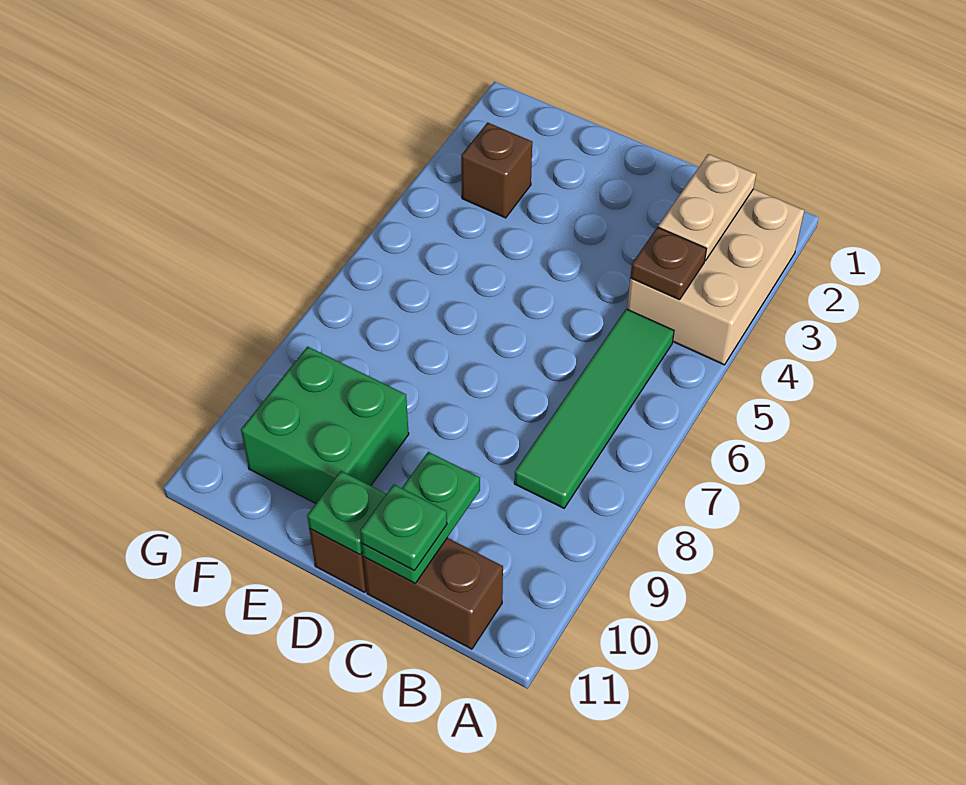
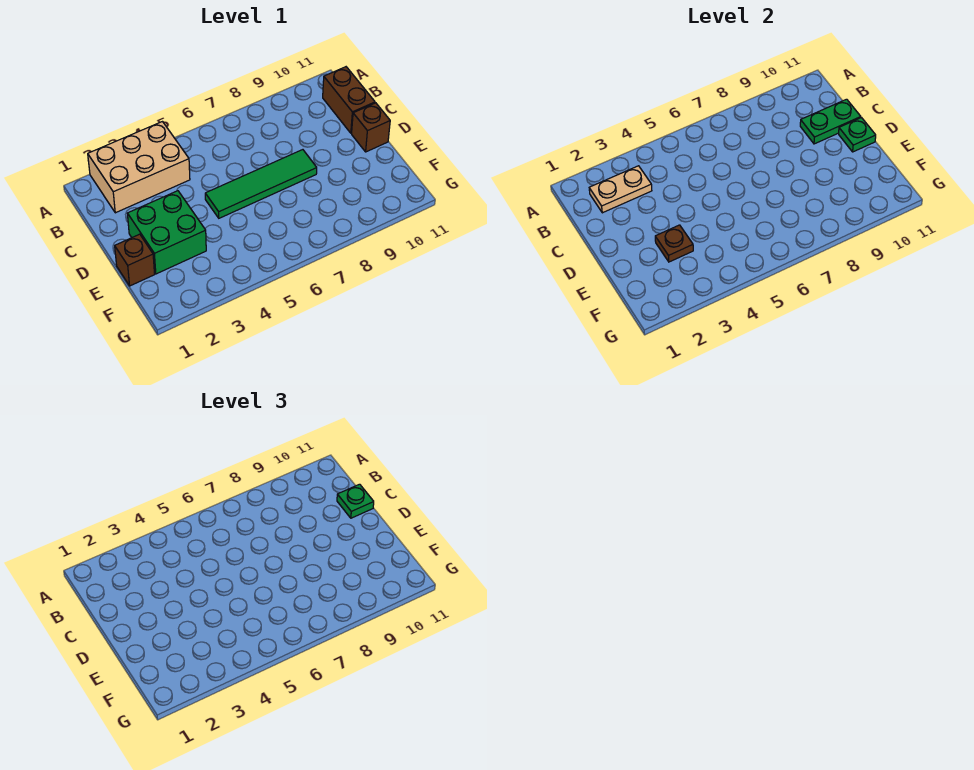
brown plate B4 level 2 -> brown plate E3 level 2
green tile B5:B8 level 1 -> green tile D5:D8 level 1
green brick E9:F10 level 1 -> green brick D2:E3 level 1
brown brick F3 level 1 -> brown brick E1 level 1

